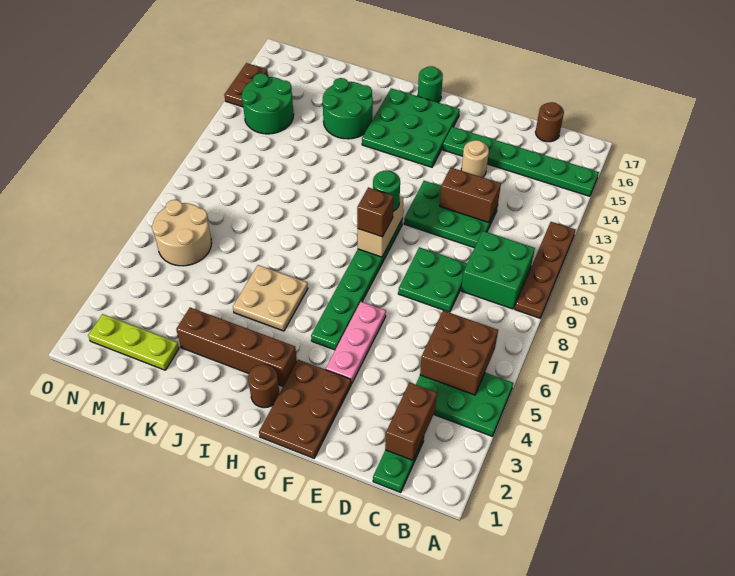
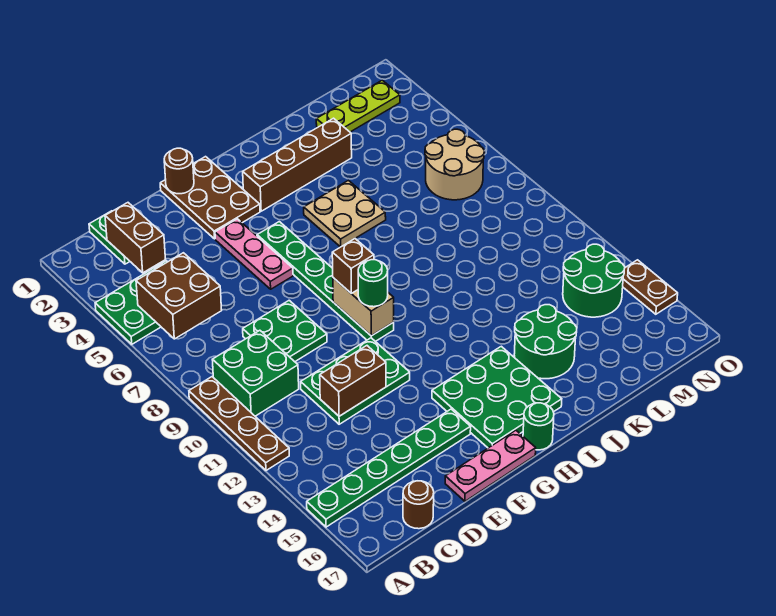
tan round brick E14 level 1 -> none
none -> pink plate E17:G17 level 1
brown round brick H2 level 1 -> brown round brick F1 level 2

